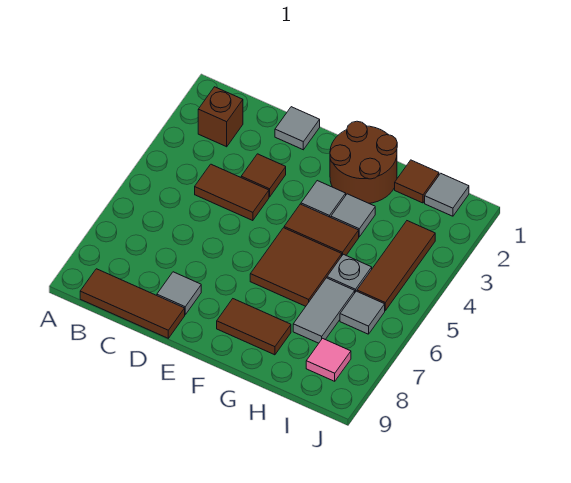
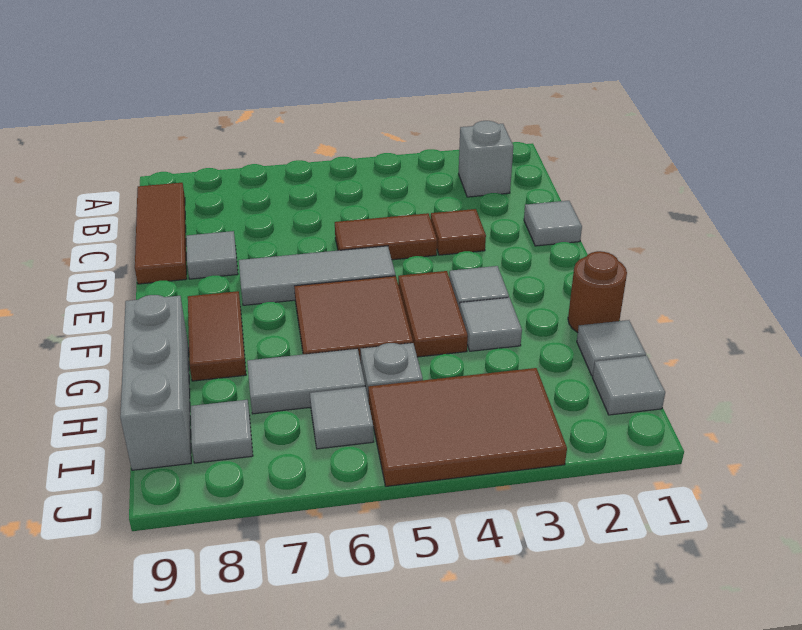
brown brick B2 level 1 -> grey brick B2 level 1
brown tile C4:D4 level 1 -> brown tile D4:D5 level 1
none -> grey tile E5:E7 level 1
brown round brick F1:G2 level 1 -> brown round brick G1 level 1
none -> grey brick G9:I9 level 1
brown tile H1 level 1 -> grey tile H1 level 1
brown tile I3:I5 level 1 -> brown tile I3:J5 level 1
pink tile I8 level 1 -> grey tile I8 level 1

